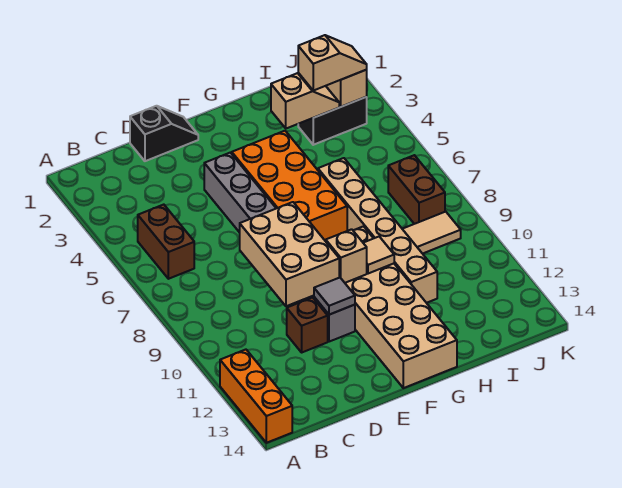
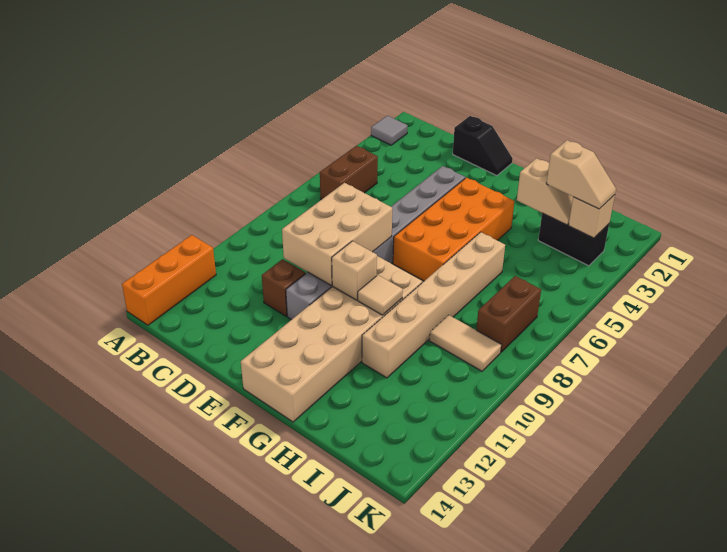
grey tile E11 level 2 -> grey tile A2 level 1

